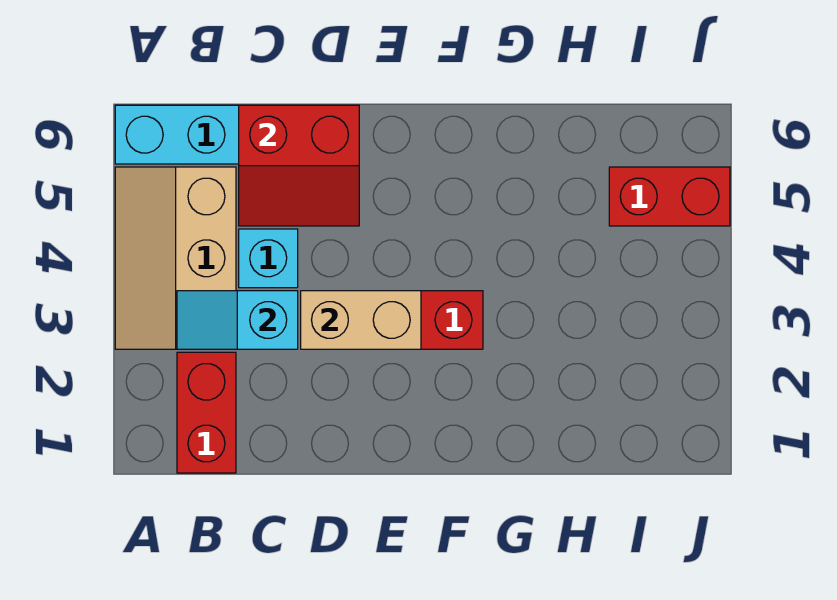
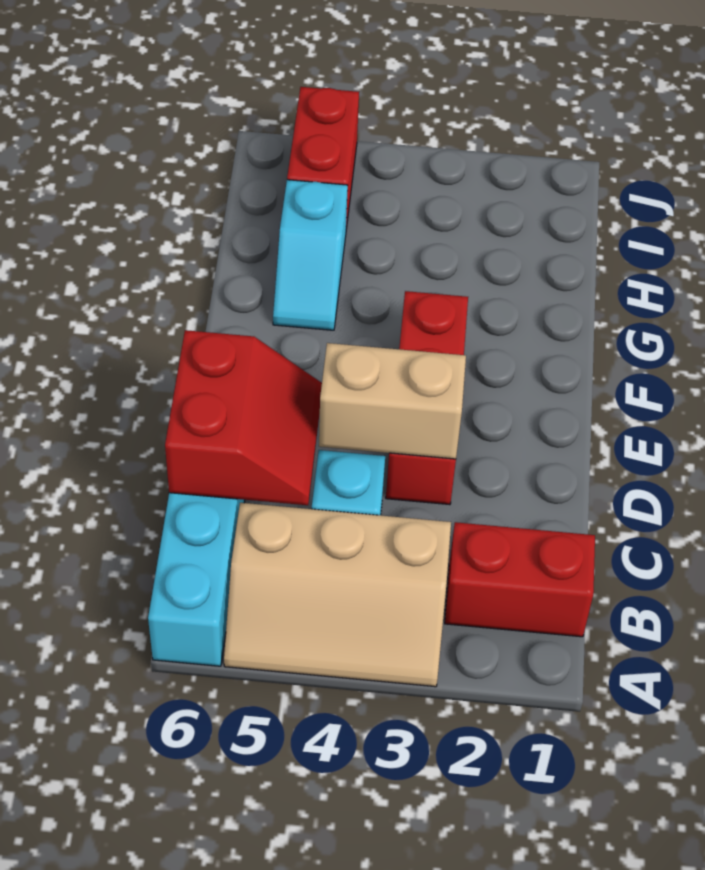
cyan slope B3:C3 level 2 top C -> cyan slope G5:H5 level 1 top H
tan brick D3:E3 level 2 -> tan brick D3:D4 level 2

